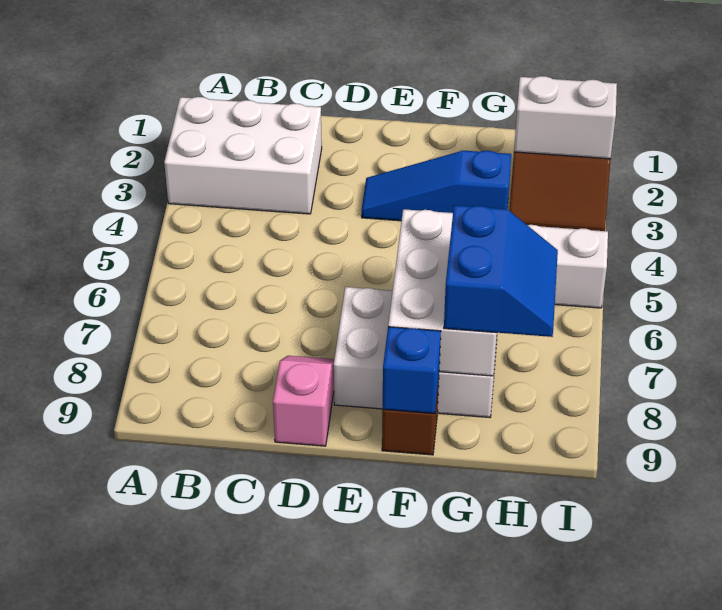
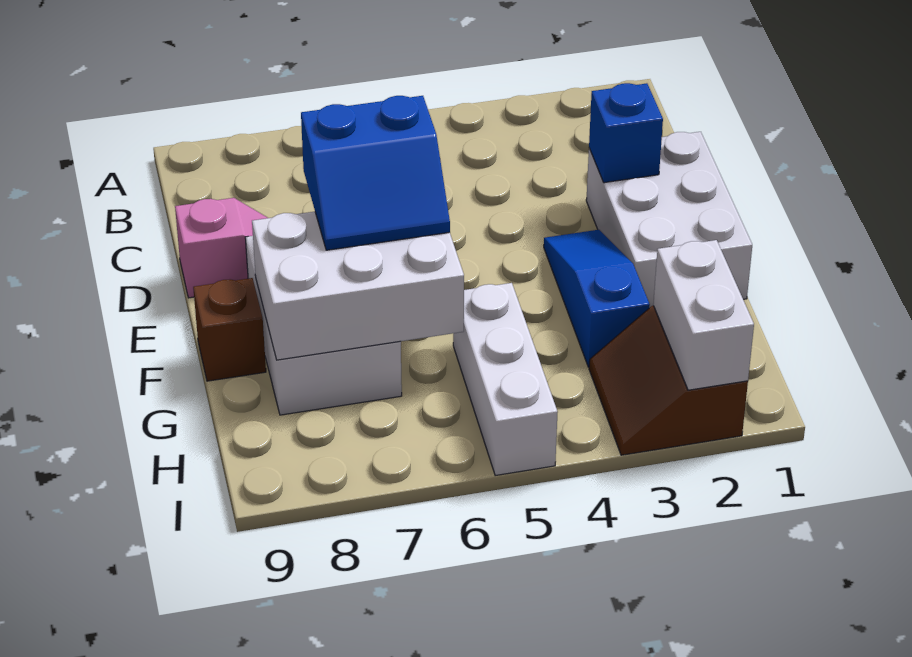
white brick A2:C3 level 1 -> white brick D1:F2 level 1
blue brick F9 level 2 -> blue brick D2 level 2
blue slope G7:H8 level 3 top G -> blue slope E6:F7 level 3 top E

